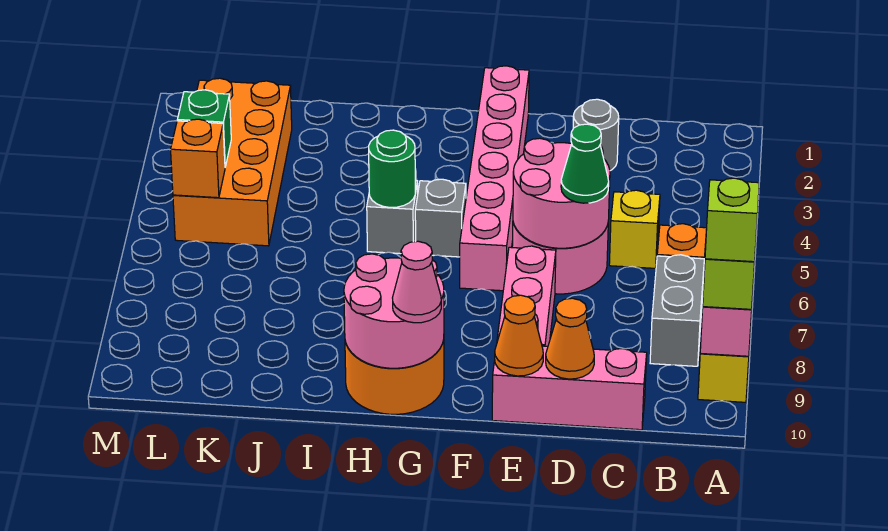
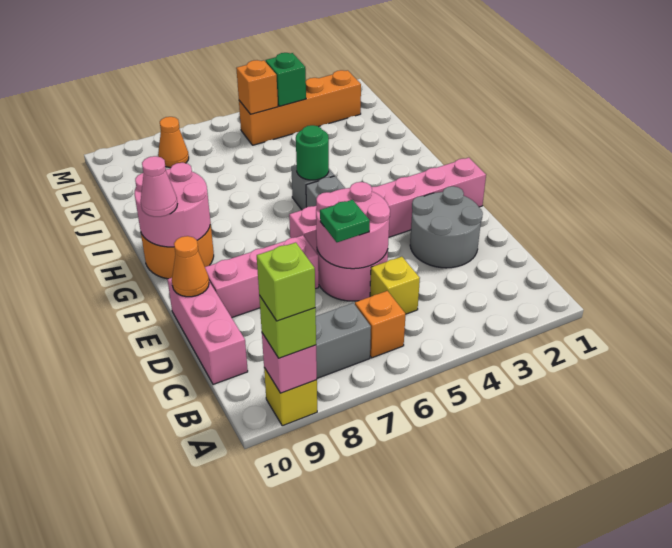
grey round brick D2 level 1 -> grey round brick D2:E3 level 1
green cone D6 level 3 -> green plate D6 level 3
orange cone D10 level 2 -> orange cone L8 level 1
orange brick K2:L5 level 1 -> orange brick L2:L5 level 1

